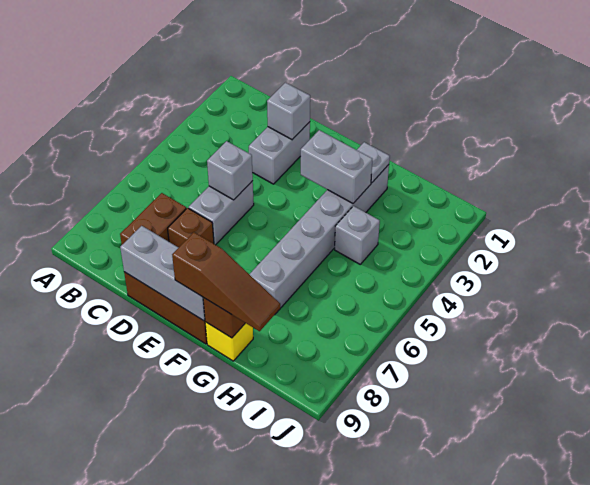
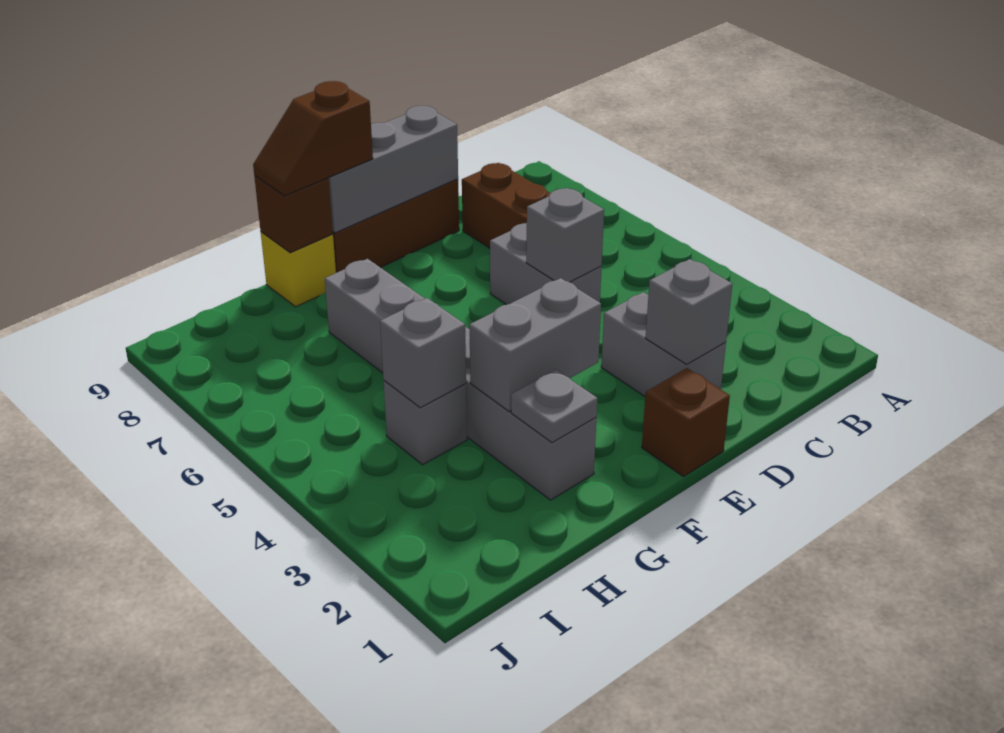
brown brick D7 level 1 -> brown brick E1 level 1
brown slope F9:H9 level 3 top F -> brown slope F9:G9 level 3 top F
none -> grey brick H4 level 2

